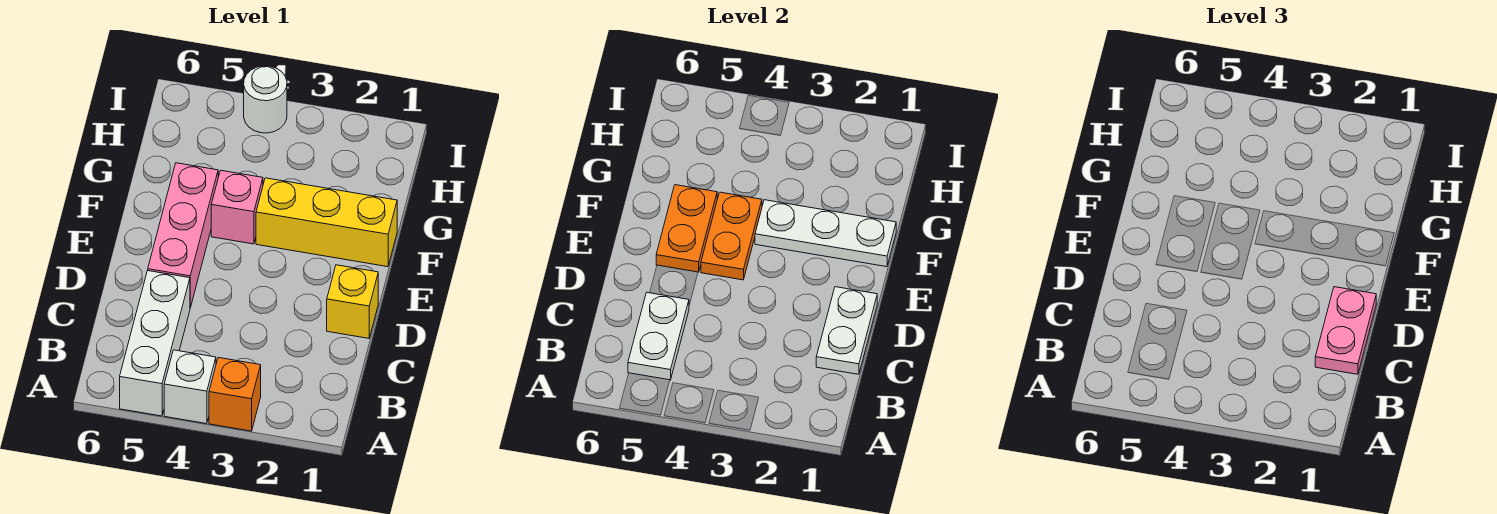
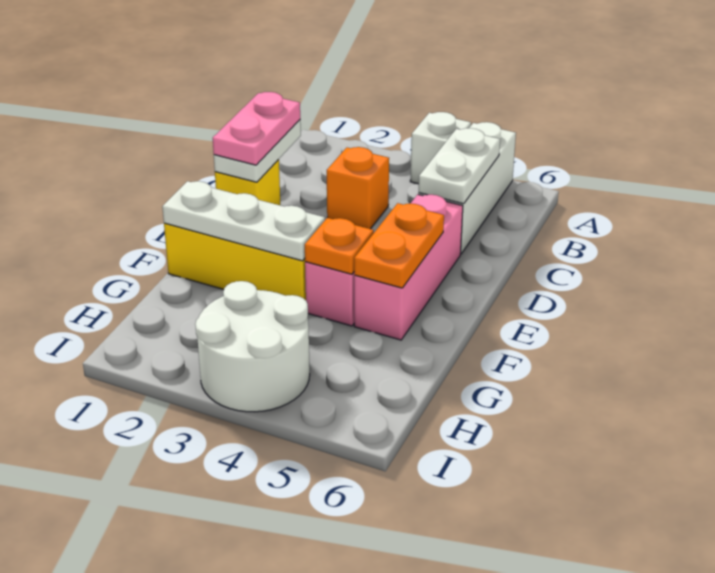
orange brick A3 level 1 -> orange brick C3 level 1
orange plate E4:F4 level 2 -> orange plate F4 level 2
white round brick I4 level 1 -> white round brick H3:I4 level 1

